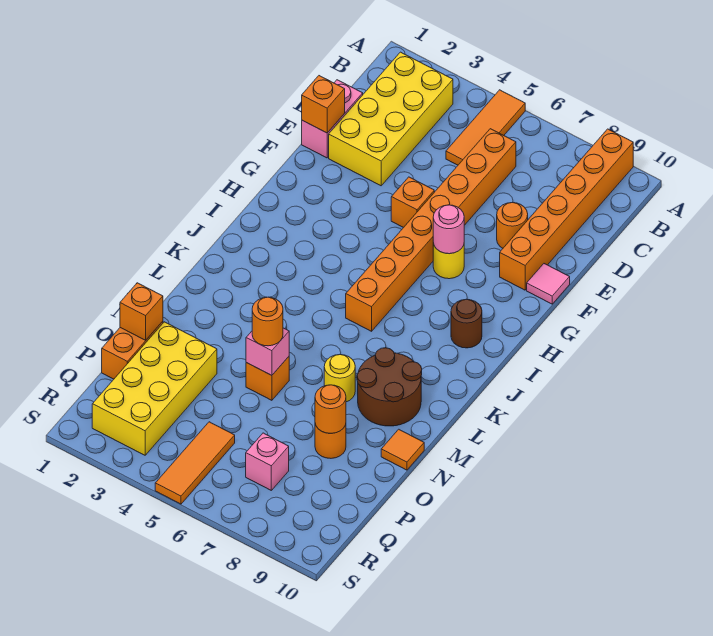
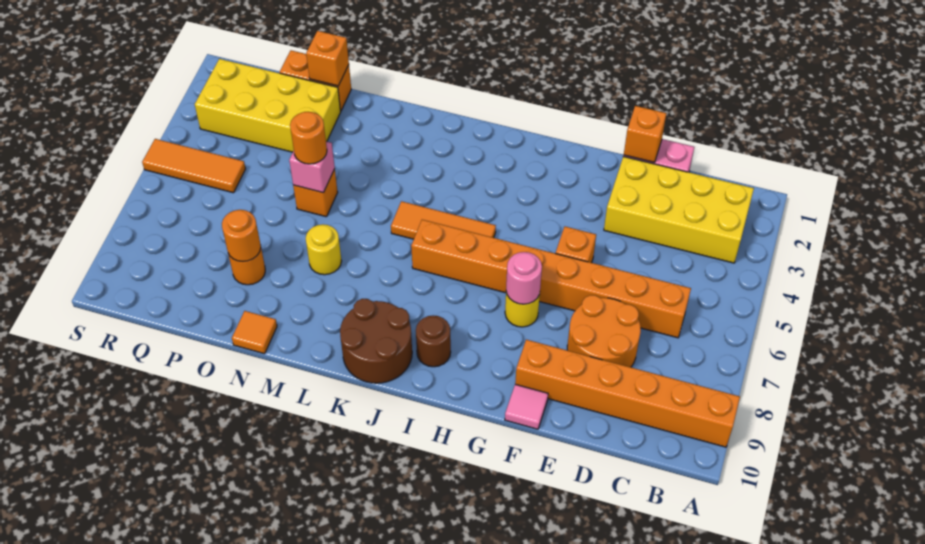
orange tile A5:C5 level 1 -> orange tile I5:K5 level 1
orange round brick E8 level 1 -> orange round brick D7:E8 level 1
brown round brick L8:M9 level 1 -> brown round brick J9:K10 level 1
pink brick Q7 level 1 -> none

